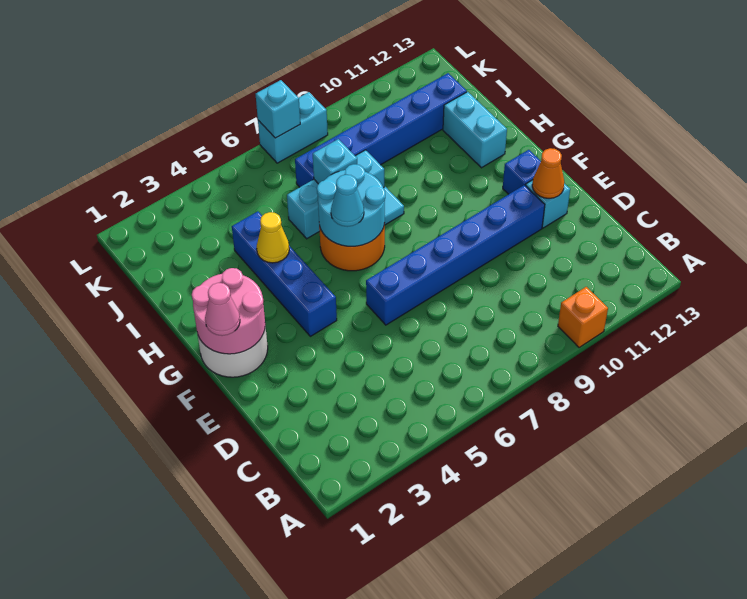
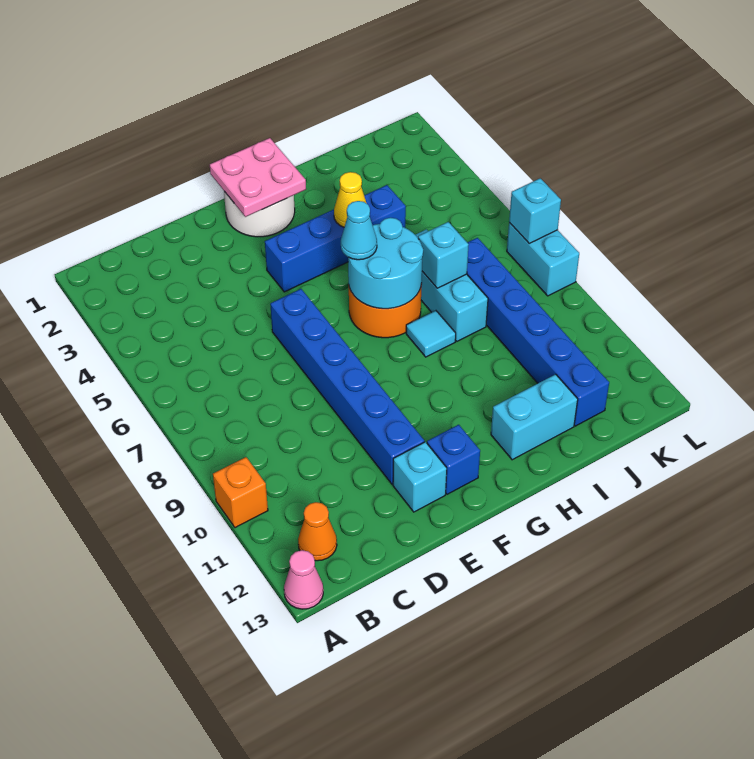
orange cone E12 level 2 -> orange cone B12 level 1
pink round brick F1:G2 level 2 -> pink plate F1:G2 level 2
pink cone F1 level 3 -> pink cone A13 level 1

